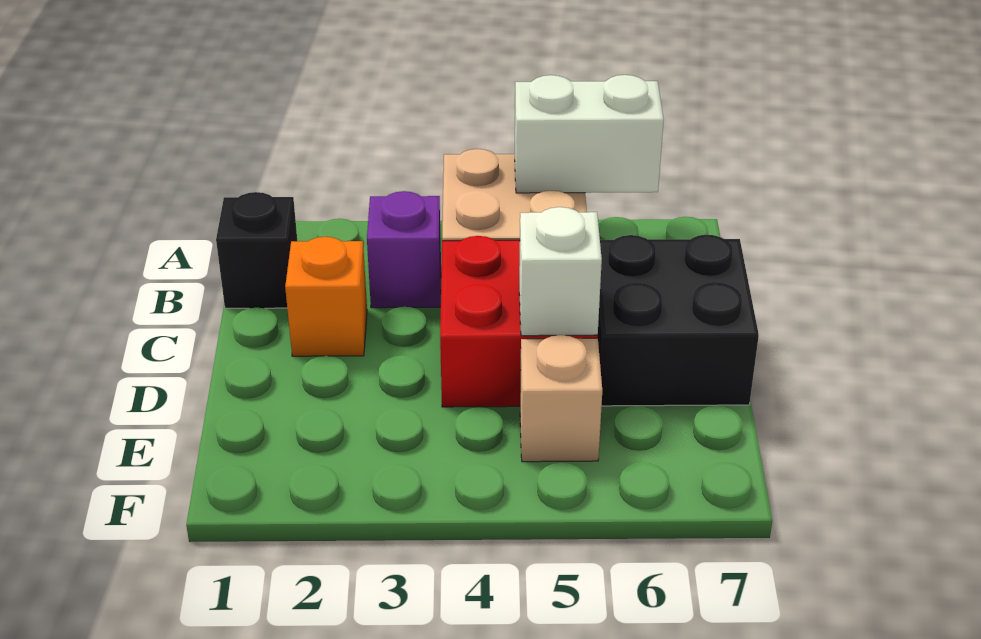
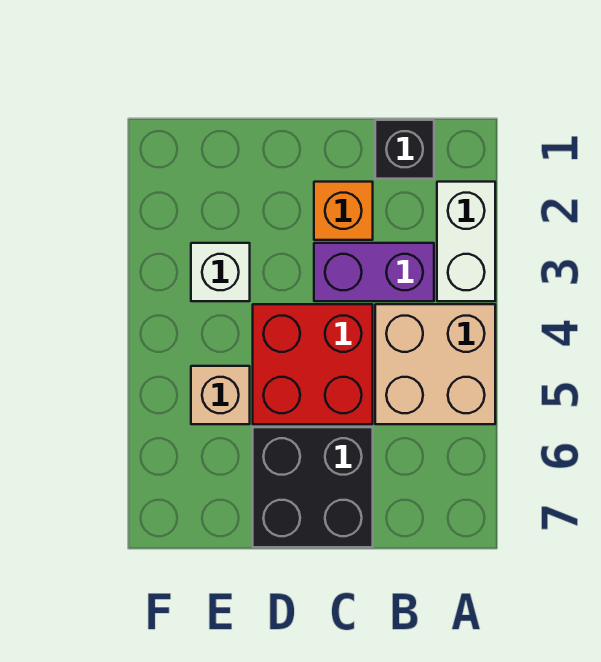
white brick A5:A6 level 2 -> white brick A2:A3 level 1
purple brick B3 level 1 -> purple brick B3:C3 level 1
white brick D5 level 2 -> white brick E3 level 1

